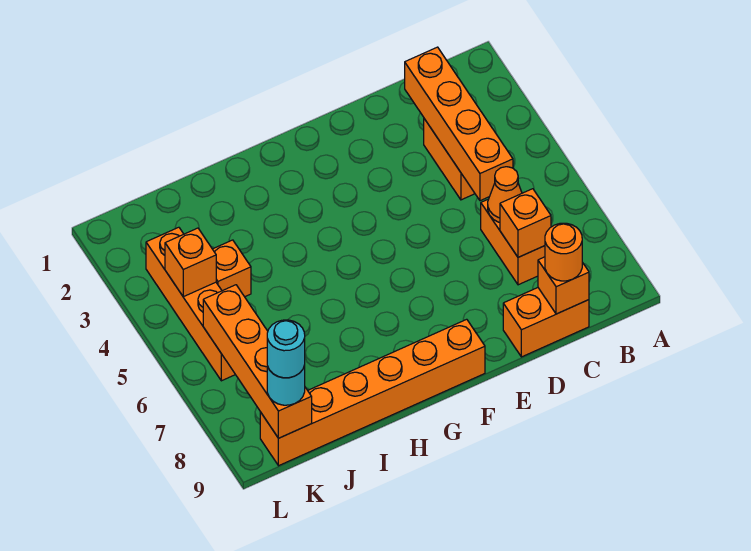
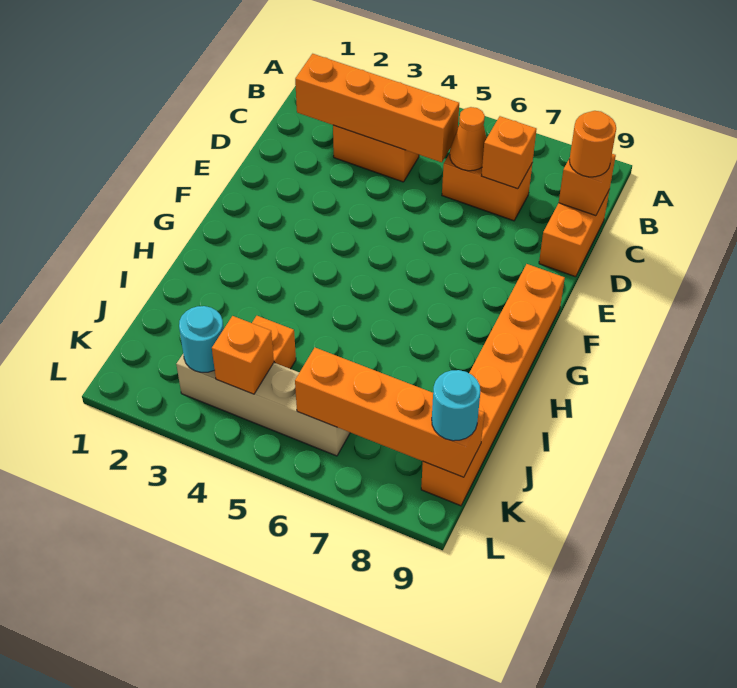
orange brick K3:K6 level 1 -> tan brick K3:K6 level 1
cyan round brick K9 level 4 -> cyan round brick K3 level 2

